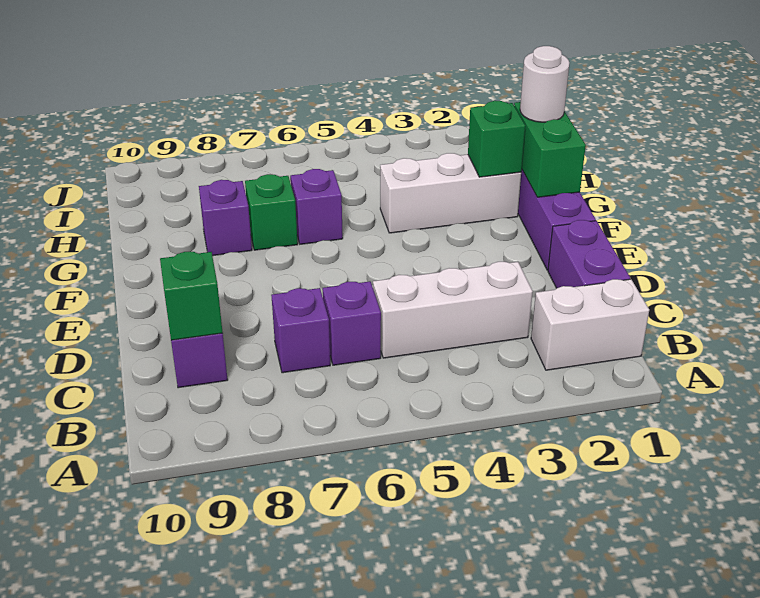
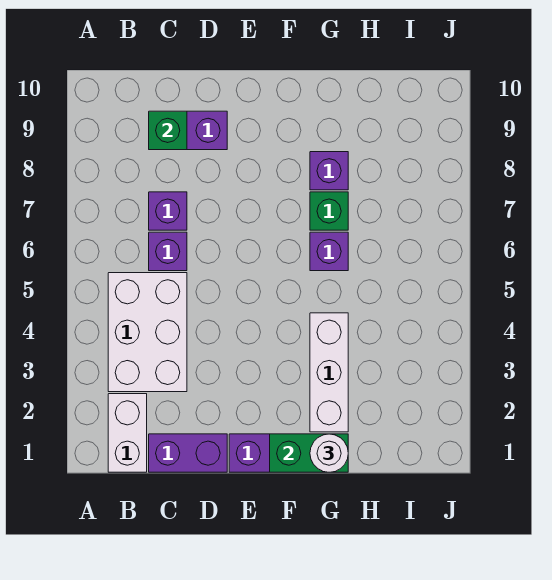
white brick C3:C5 level 1 -> white brick B3:C5 level 1
green brick G2 level 2 -> none

